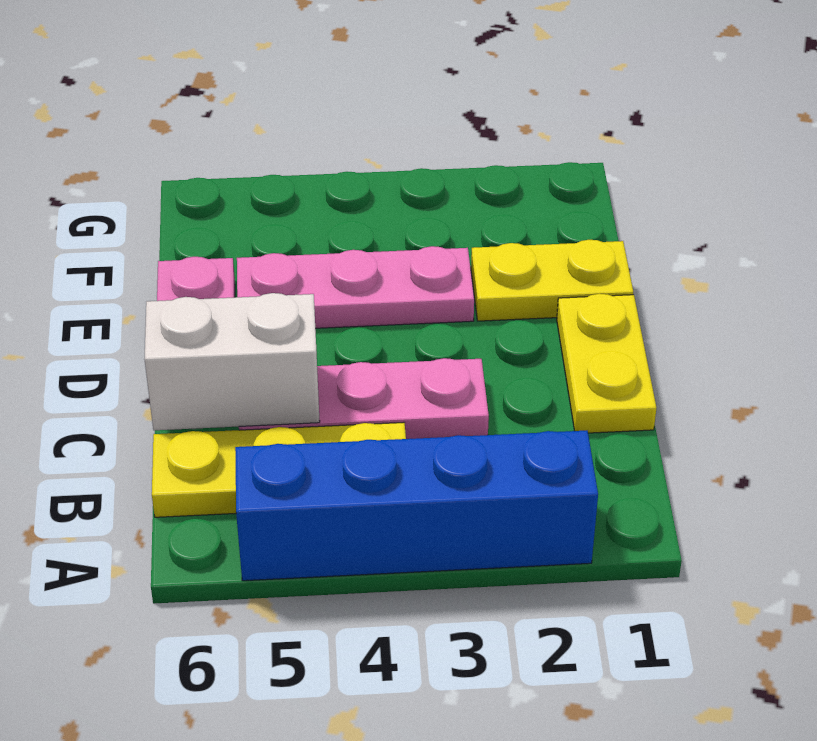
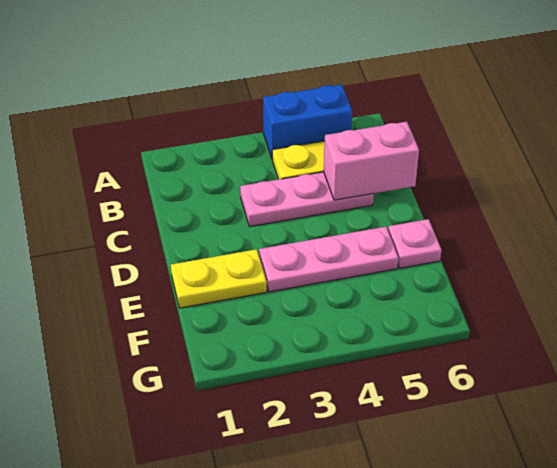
blue brick A2:A5 level 1 -> blue brick A4:A5 level 1
yellow plate C1:D1 level 1 -> none
white brick C5:C6 level 2 -> pink brick C5:C6 level 2

